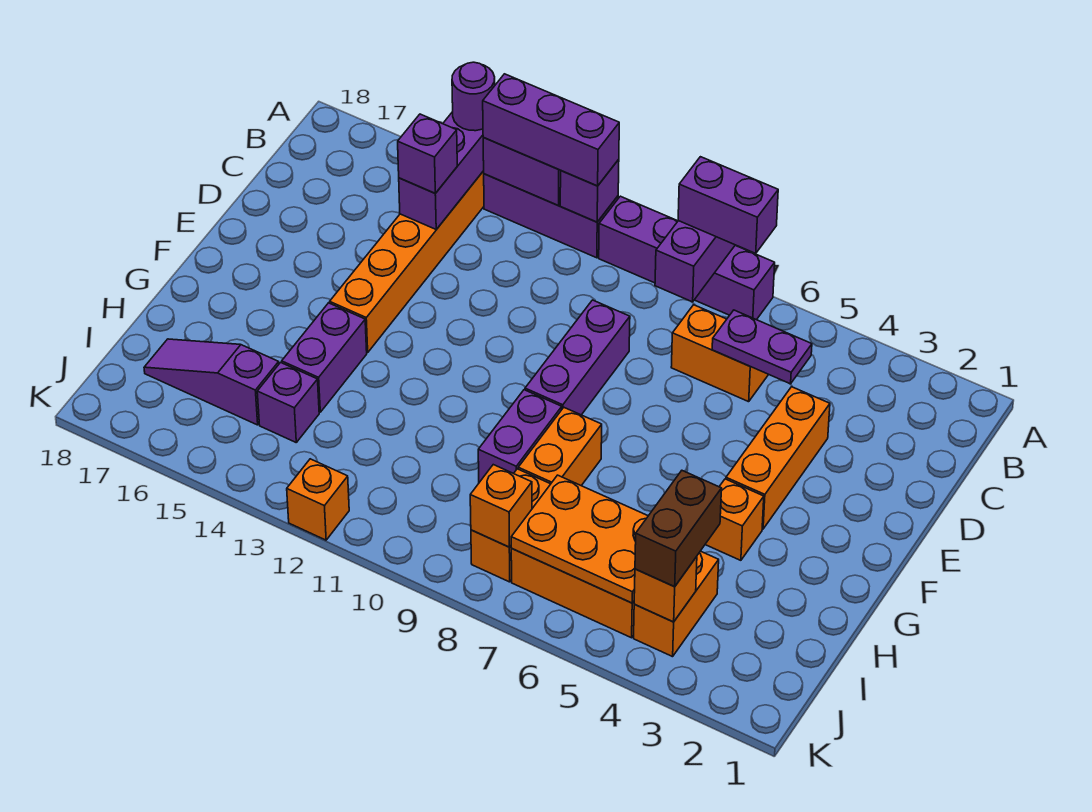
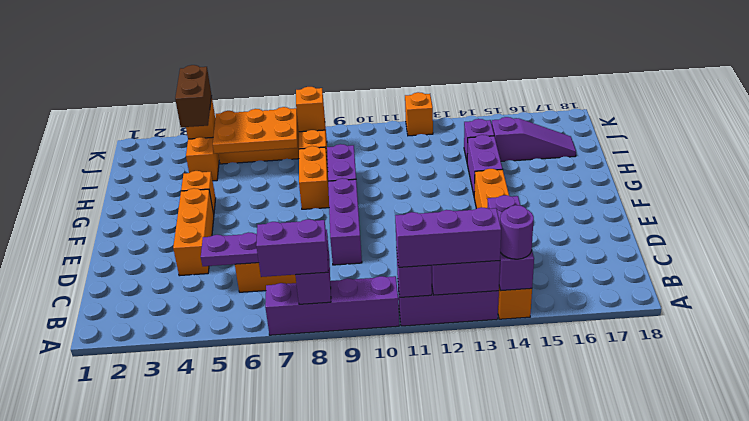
purple brick C14 level 3 -> none

